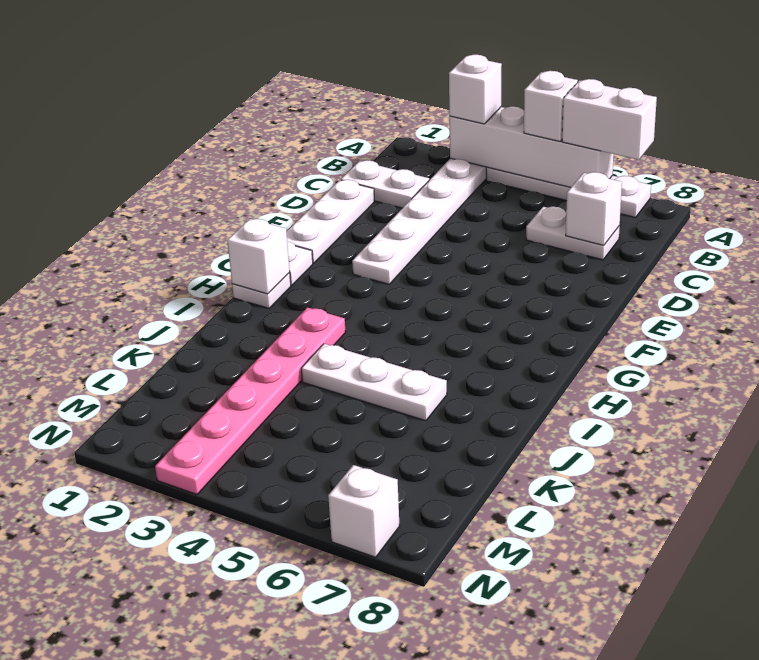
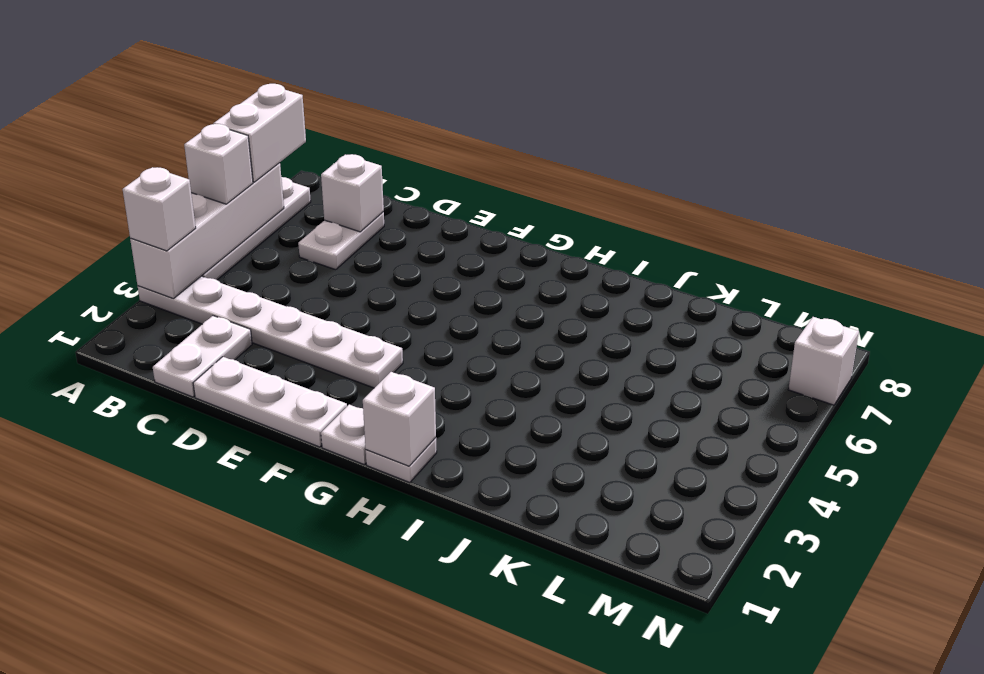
pink plate I3:N3 level 1 -> none
white plate J4:J6 level 1 -> none

